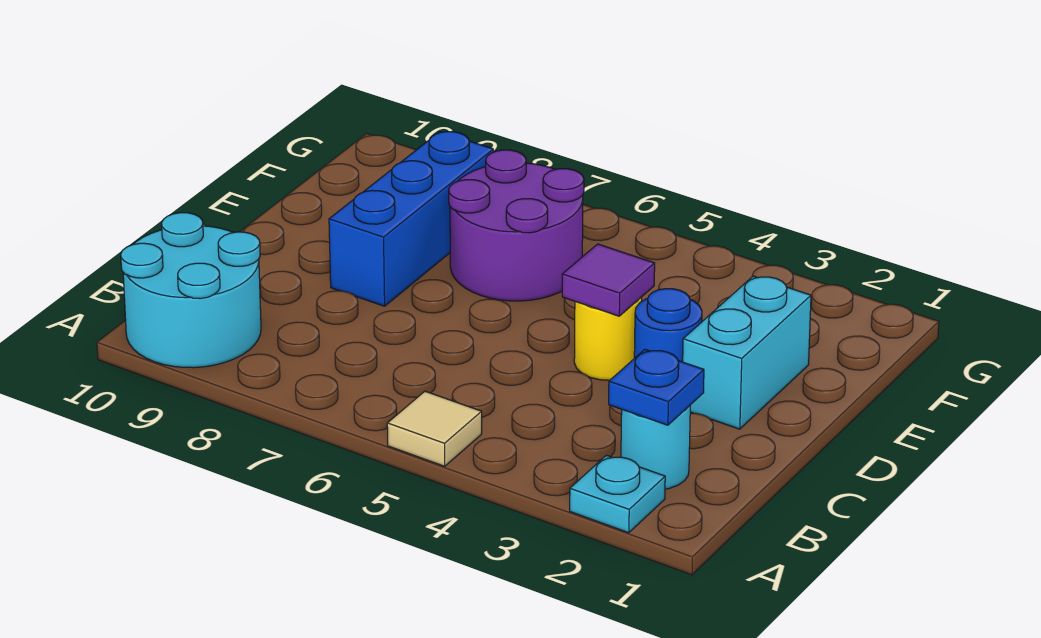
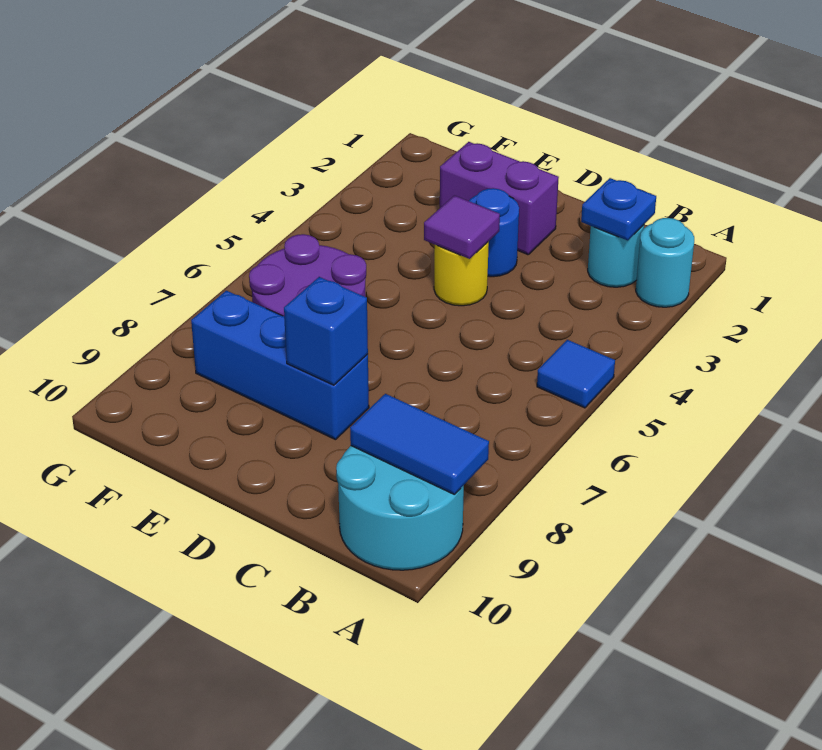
cyan plate A2 level 1 -> cyan round brick A2 level 1
tan tile A5 level 1 -> blue tile A5 level 1
none -> blue tile A9:B9 level 2
cyan brick D2:E2 level 1 -> purple brick D2:E2 level 1
none -> blue brick D8 level 2

